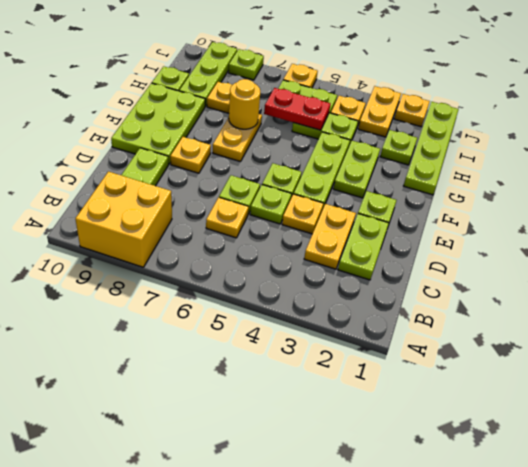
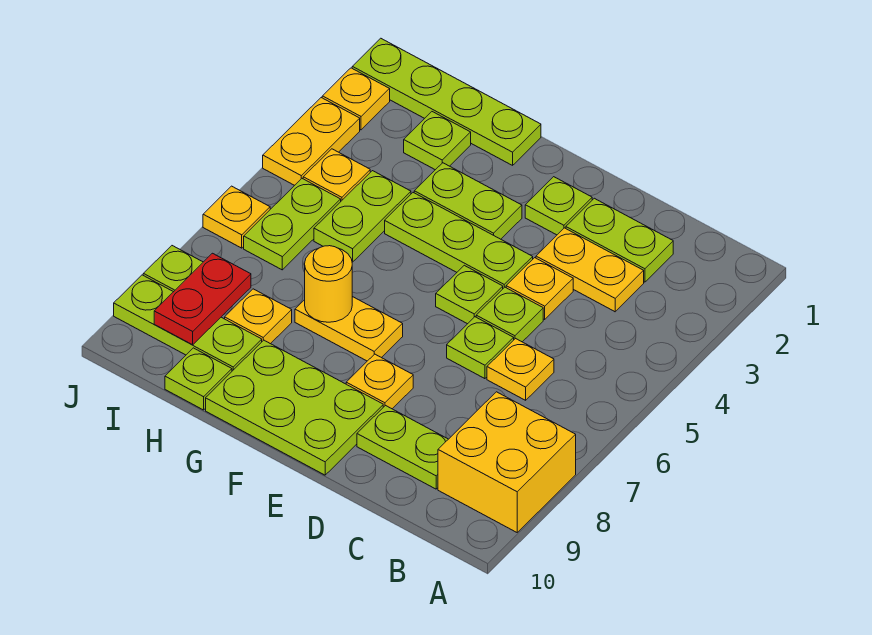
red plate H5:H6 level 2 -> red plate I8:I9 level 2
yellow plate I3:J3 level 1 -> yellow plate J3:J4 level 1

